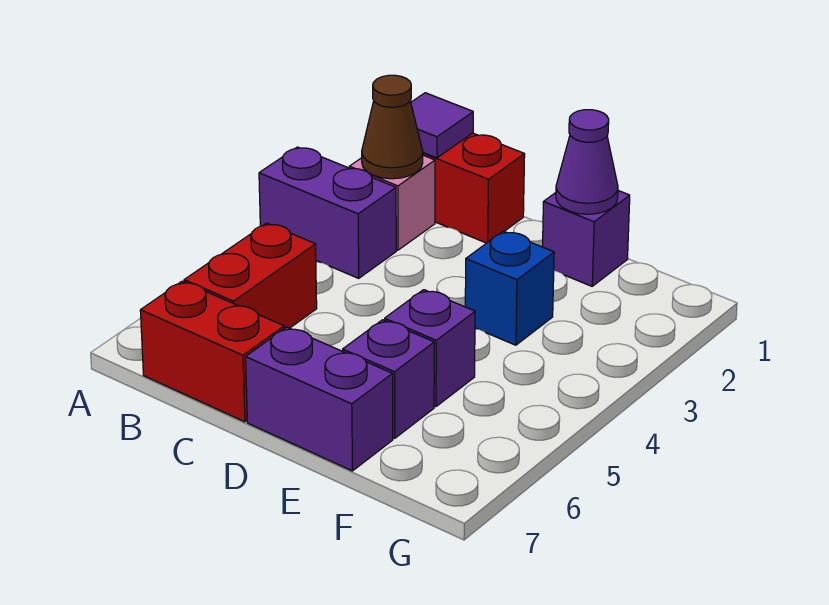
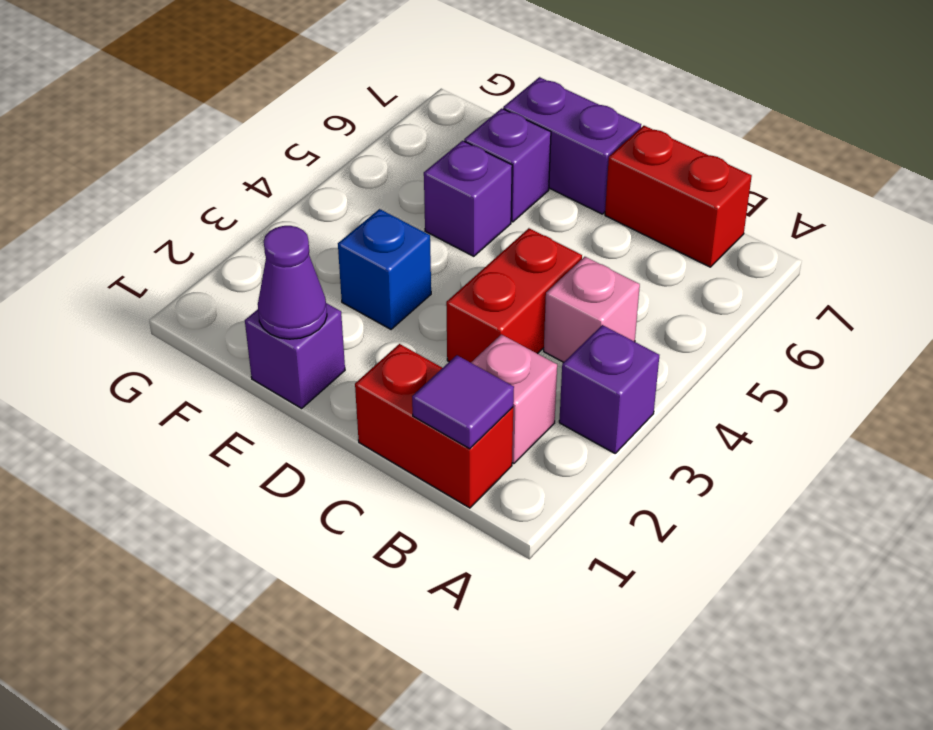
purple brick A3:B3 level 1 -> purple brick A3 level 1
brown cone B2 level 2 -> none
none -> pink brick B4 level 1
red brick B5:B6 level 1 -> red brick C3:C4 level 1

